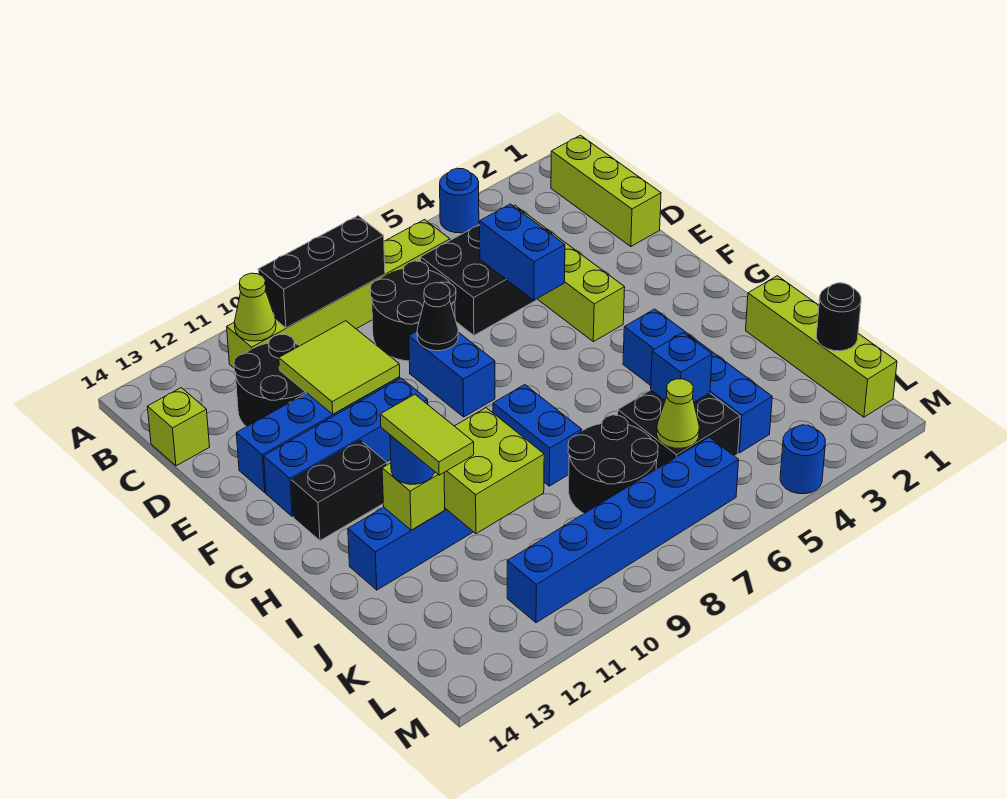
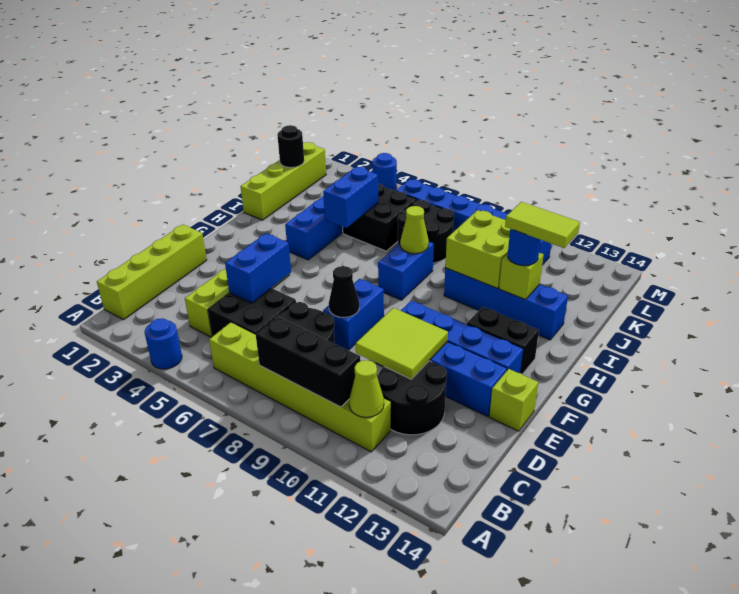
lime brick B1:D1 level 1 -> lime brick B1:E1 level 1
lime brick C14 level 1 -> lime brick E14 level 1
lime tile I12:J12 level 4 -> lime tile I12:I13 level 4
blue brick J5 level 2 -> blue brick I5:J5 level 2
lime cone K6 level 2 -> lime cone I8 level 2

